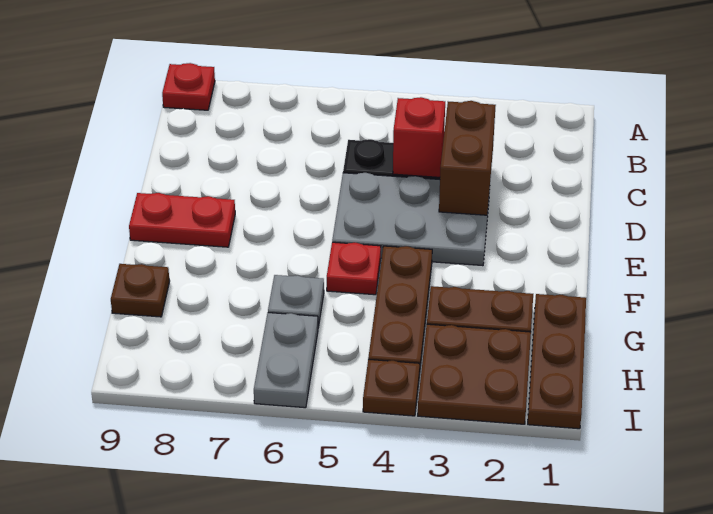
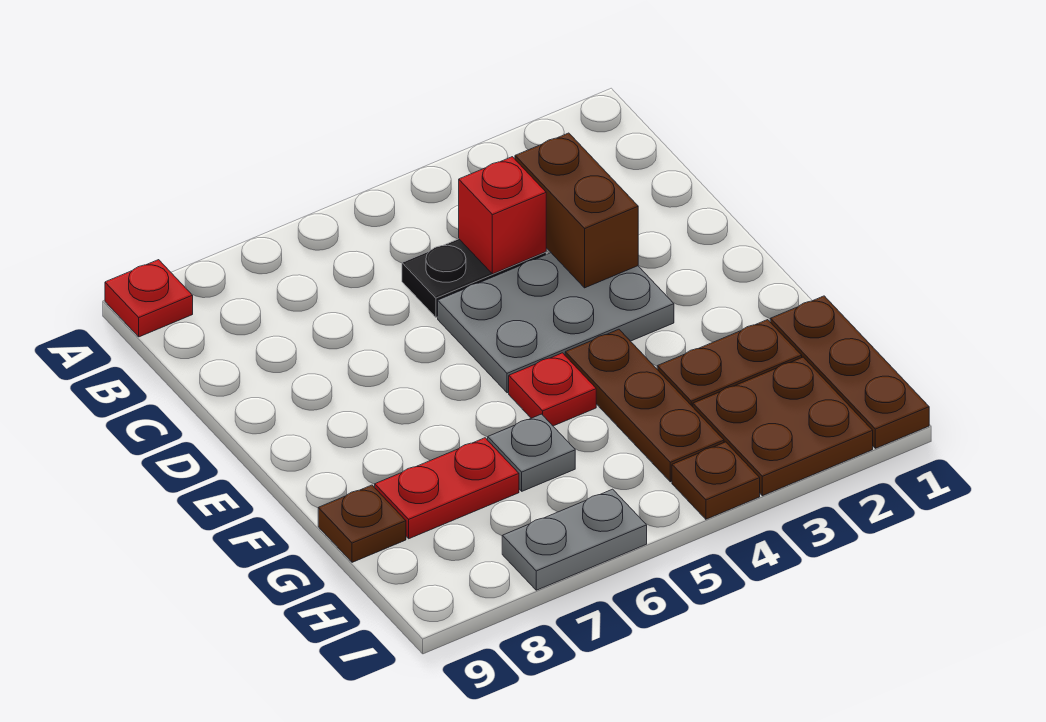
red plate E8:E9 level 1 -> red plate G7:G8 level 1
grey plate H6:I6 level 1 -> grey plate I6:I7 level 1

